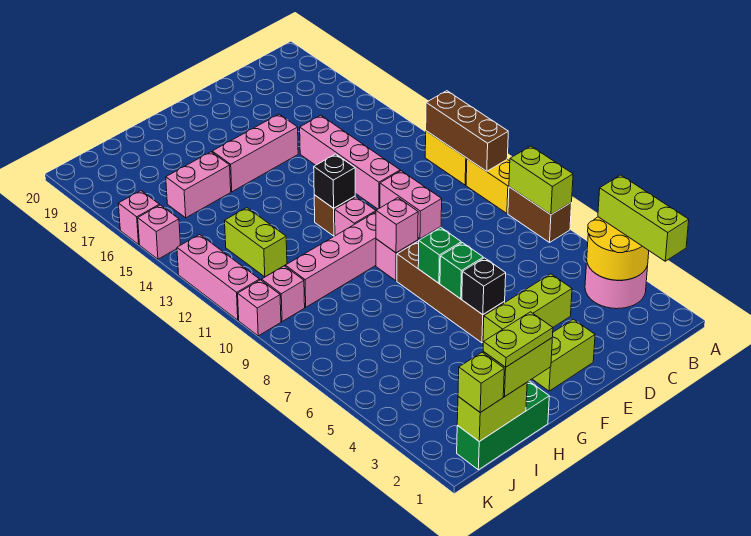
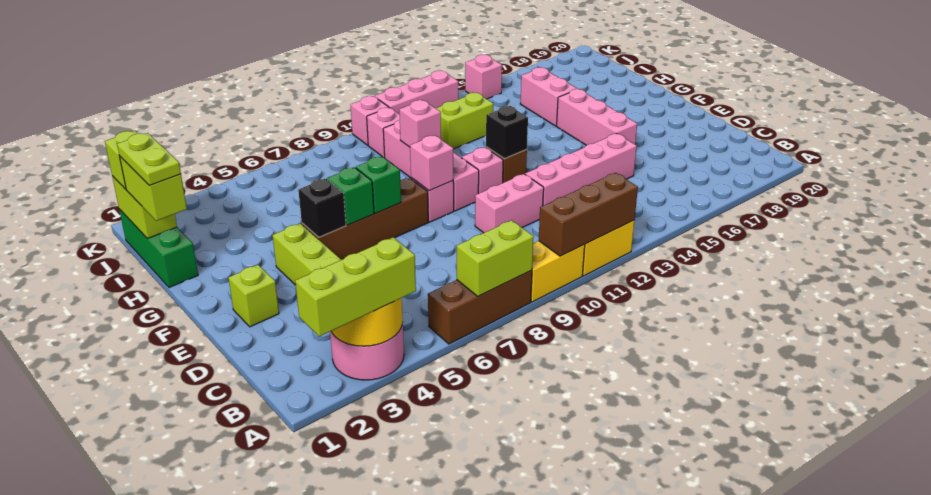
brown brick A7:A8 level 1 -> brown brick A6:A8 level 1
lime brick E2:F2 level 1 -> lime brick E2 level 1
pink brick K16 level 1 -> pink brick H10 level 2

